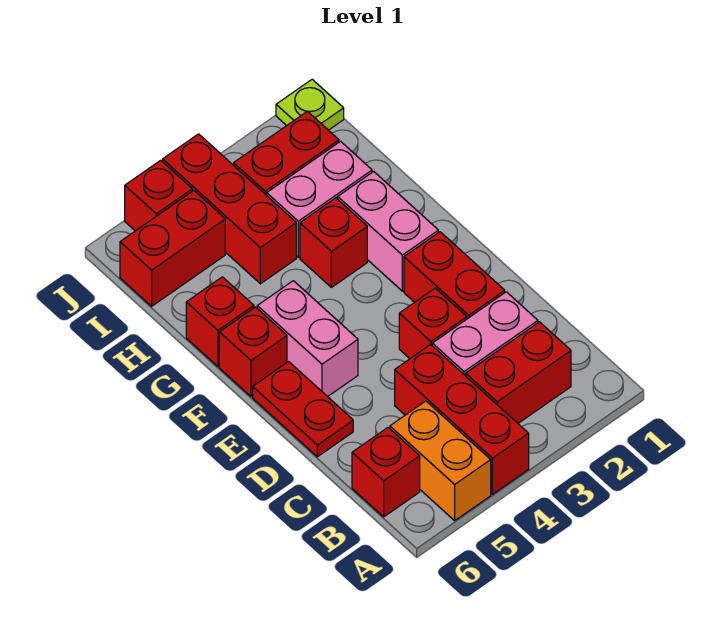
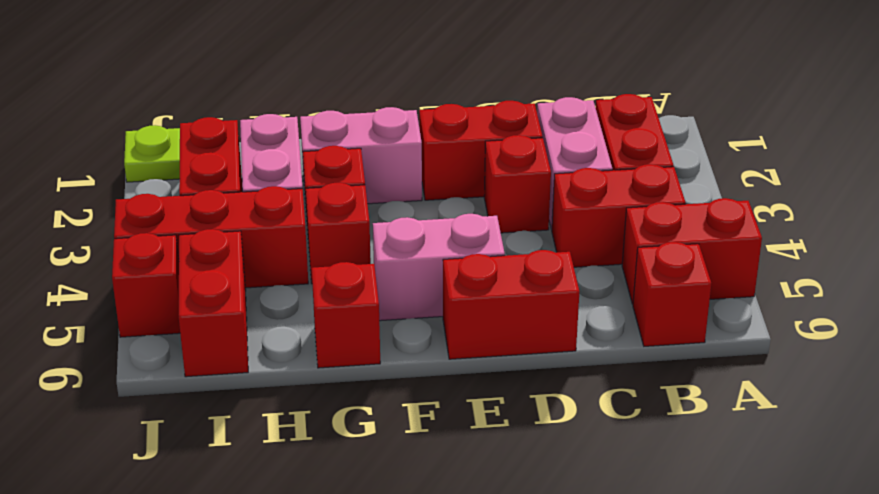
red brick A4:C4 level 1 -> red brick B4:C4 level 1
orange brick A5:B5 level 1 -> red brick A5:B5 level 1
red plate D6:E6 level 1 -> red brick D6:E6 level 1
red brick F6 level 1 -> red brick G4 level 1

